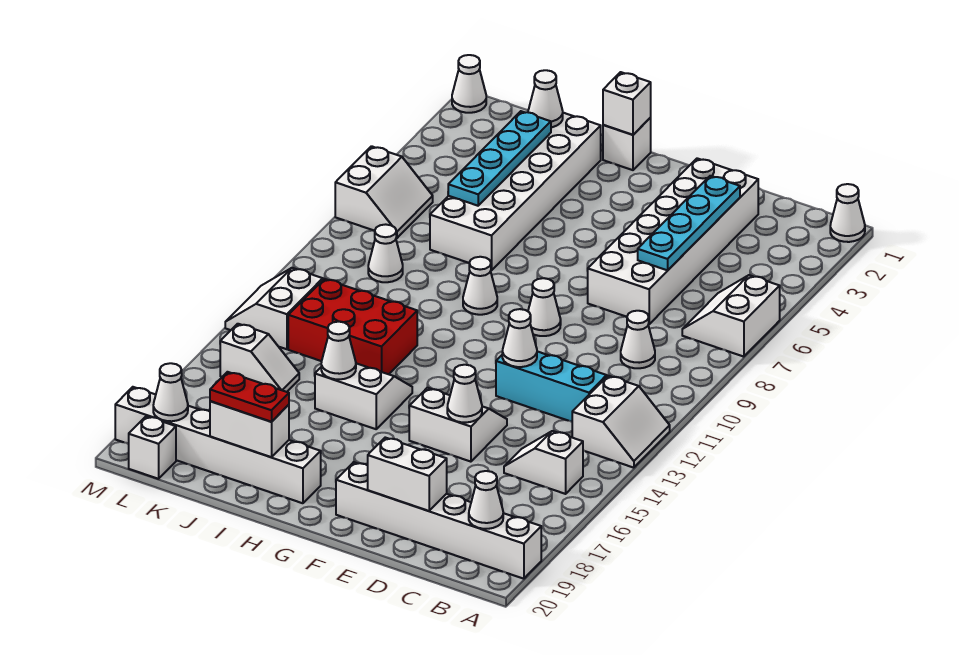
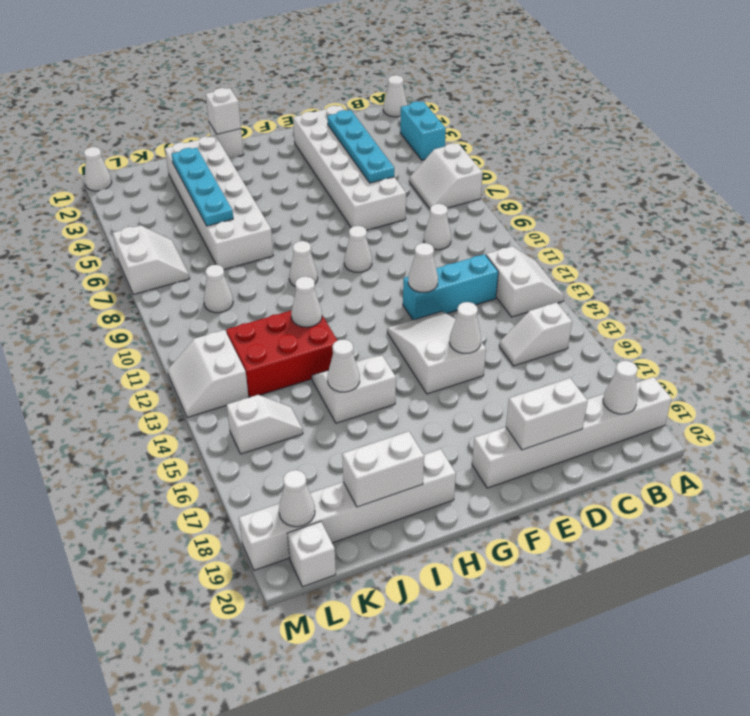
none -> cyan brick A3:A4 level 1
white slope E14:F15 level 1 top 15 -> white slope E13:F15 level 1 top 15
red plate I19:J19 level 3 -> none
white cone J2 level 2 -> white cone I12 level 2

